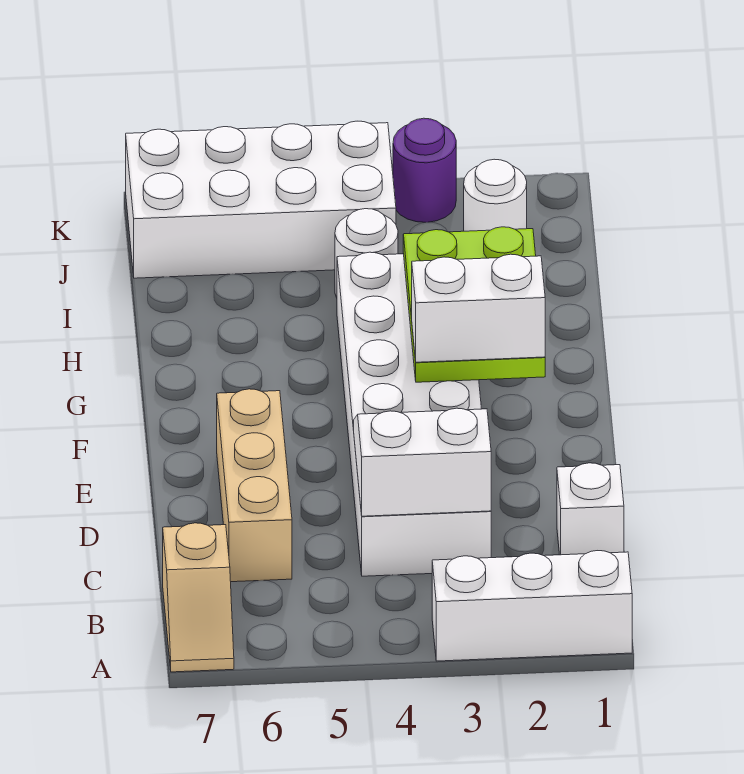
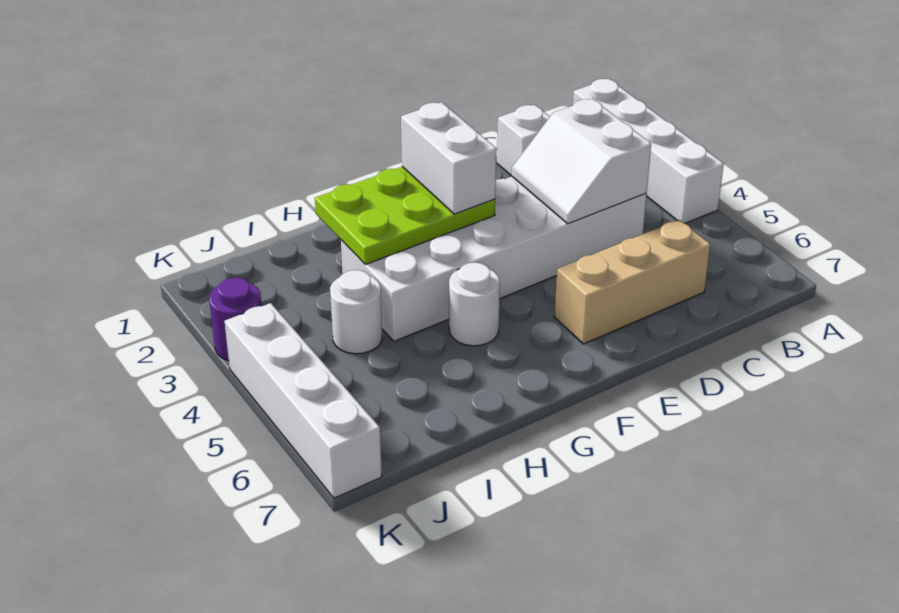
white brick A1:A3 level 1 -> white brick A1:A4 level 1
tan slope A7:B7 level 1 top B -> none
white round brick J2 level 1 -> white round brick G5 level 1
white brick J4:K7 level 1 -> white brick K4:K7 level 1

